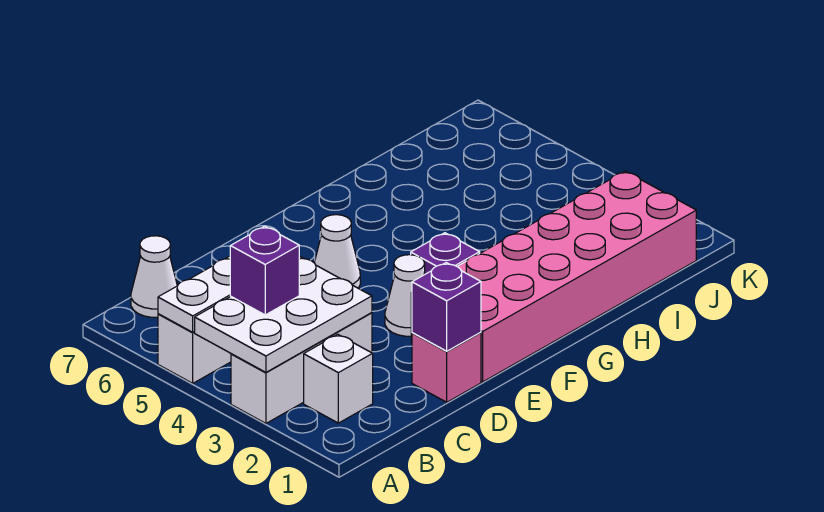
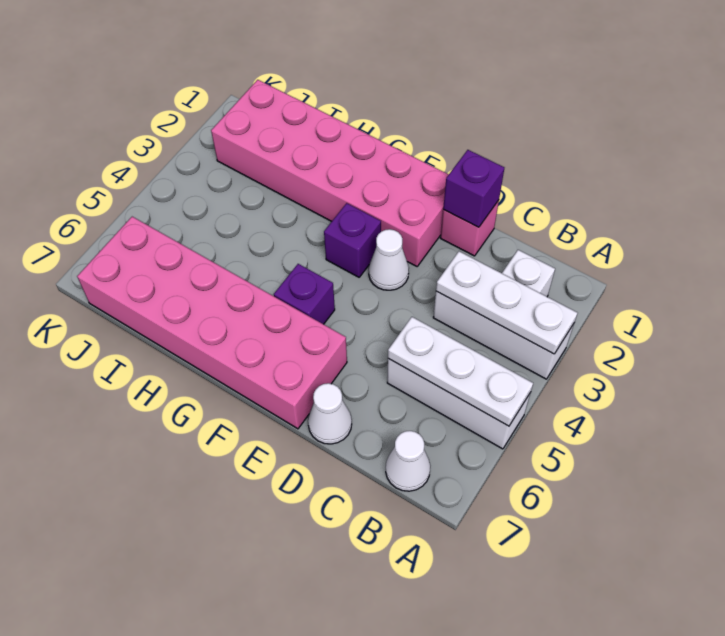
white plate A3:C4 level 2 -> white plate A3:C3 level 2
purple brick B4 level 3 -> purple brick F5 level 1
white cone E5 level 1 -> white cone D7 level 1
none -> pink brick E6:J7 level 1

